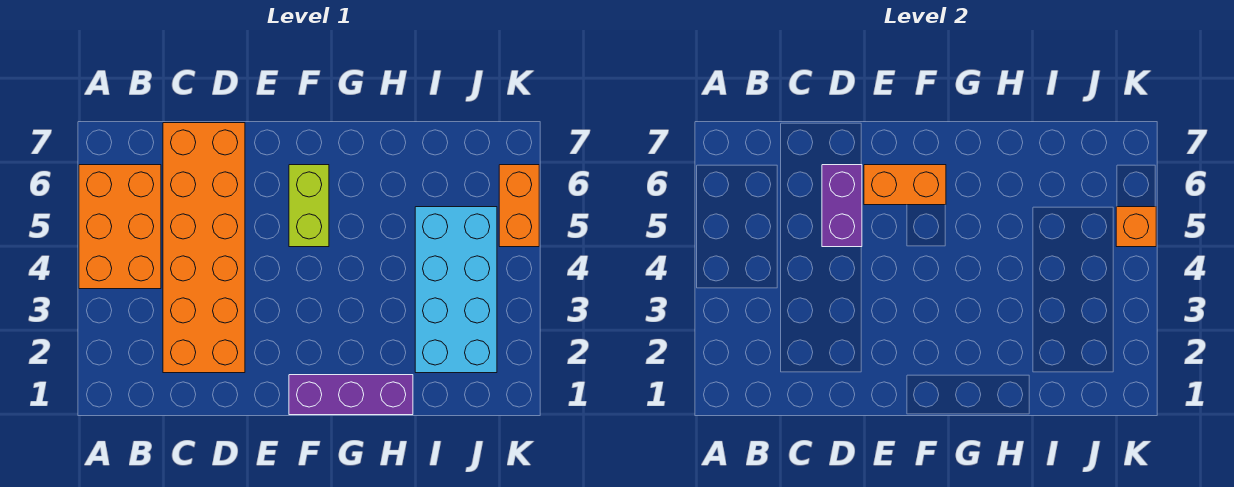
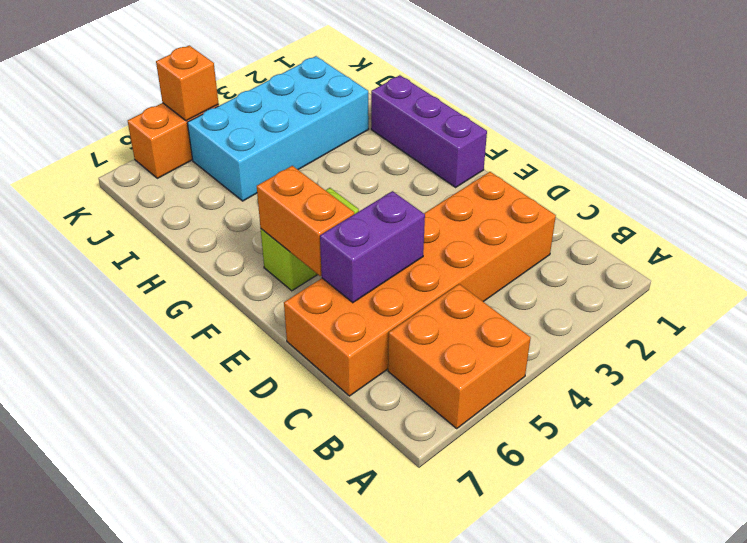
orange brick A4:B6 level 1 -> orange brick A5:B6 level 1

